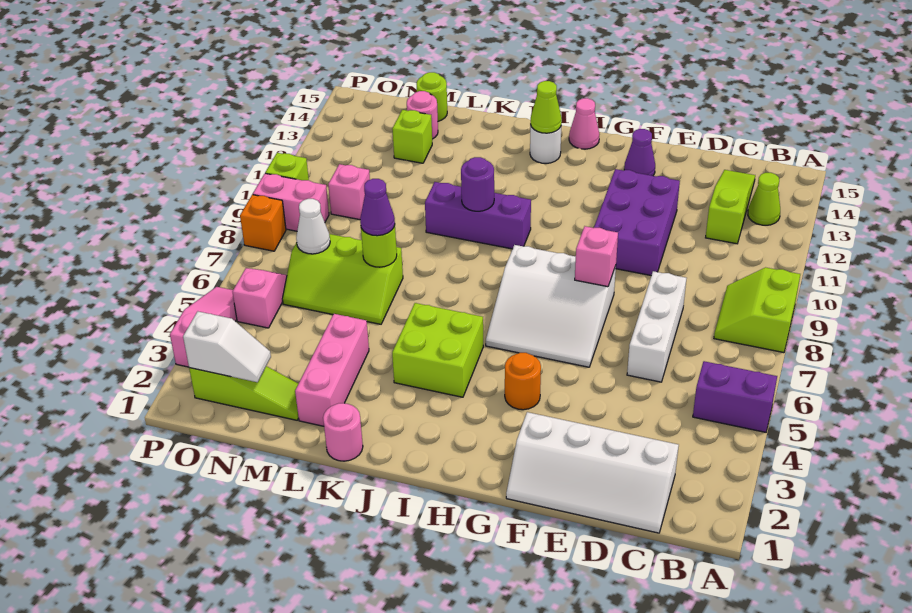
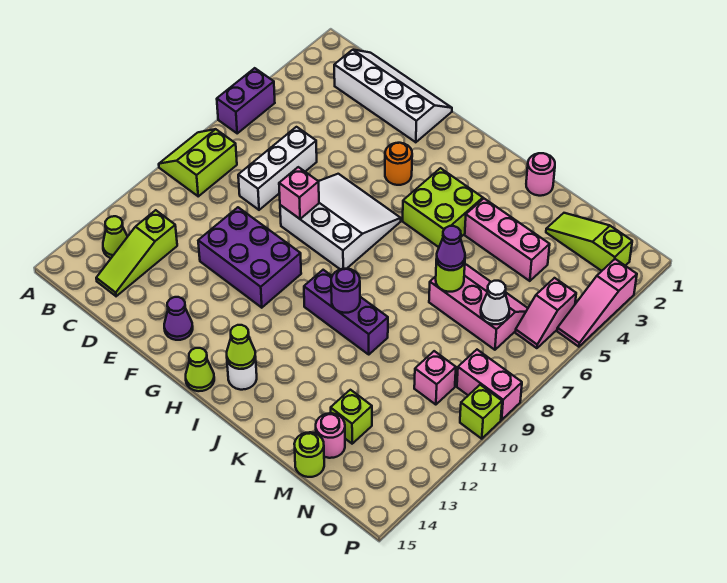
purple brick A5:B5 level 1 -> purple brick A5:A6 level 1
lime slope A8:B9 level 1 top A -> lime slope A8:B9 level 1 top B
purple brick E10:F12 level 1 -> purple brick E10:G11 level 1
pink cone H15 level 1 -> lime cone H15 level 1
pink brick L2:L4 level 1 -> pink brick K4:M4 level 1
lime slope L6:N7 level 1 top 7 -> pink slope L6:N7 level 1 top 7
white slope N2:O2 level 2 top O -> none
orange brick P8 level 1 -> none

